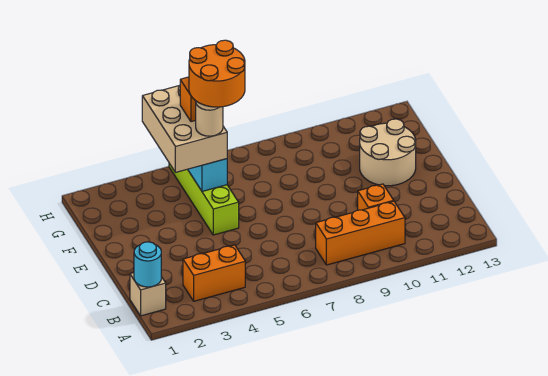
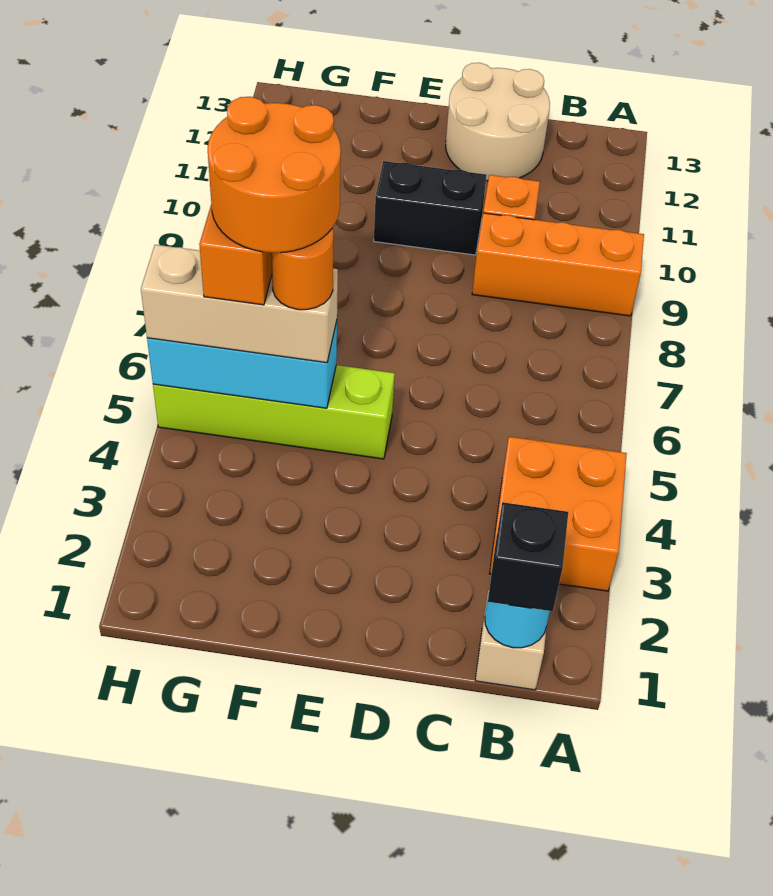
none -> black brick B1 level 3
orange brick B3:B4 level 1 -> orange brick A3:B4 level 1
orange brick B8:B10 level 1 -> orange brick A9:C9 level 1
none -> black brick D10:E10 level 1
tan round brick E11:F12 level 1 -> tan round brick C12:D13 level 1
tan brick F4:H5 level 3 -> tan brick F5:H5 level 3
tan round brick F5 level 4 -> orange round brick F5 level 4

